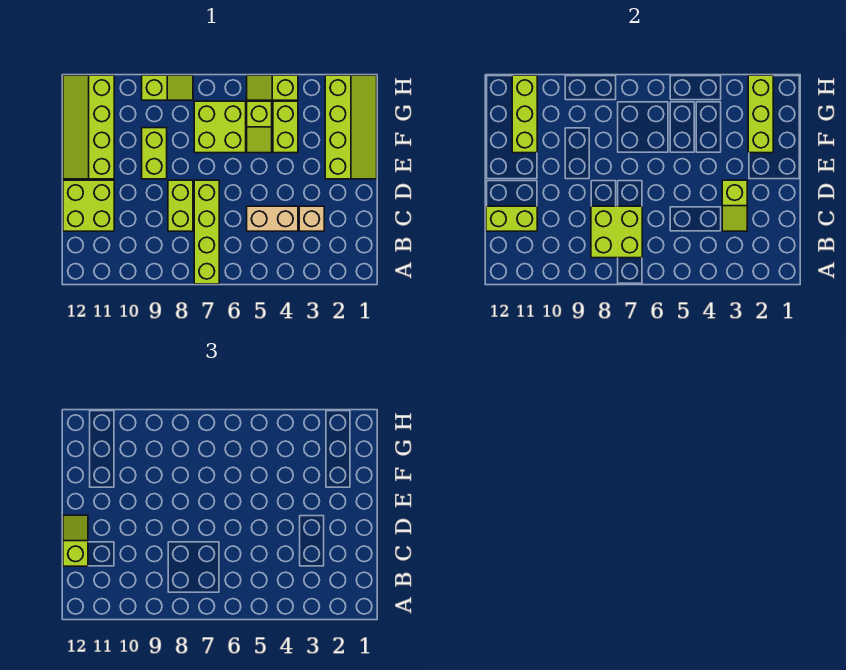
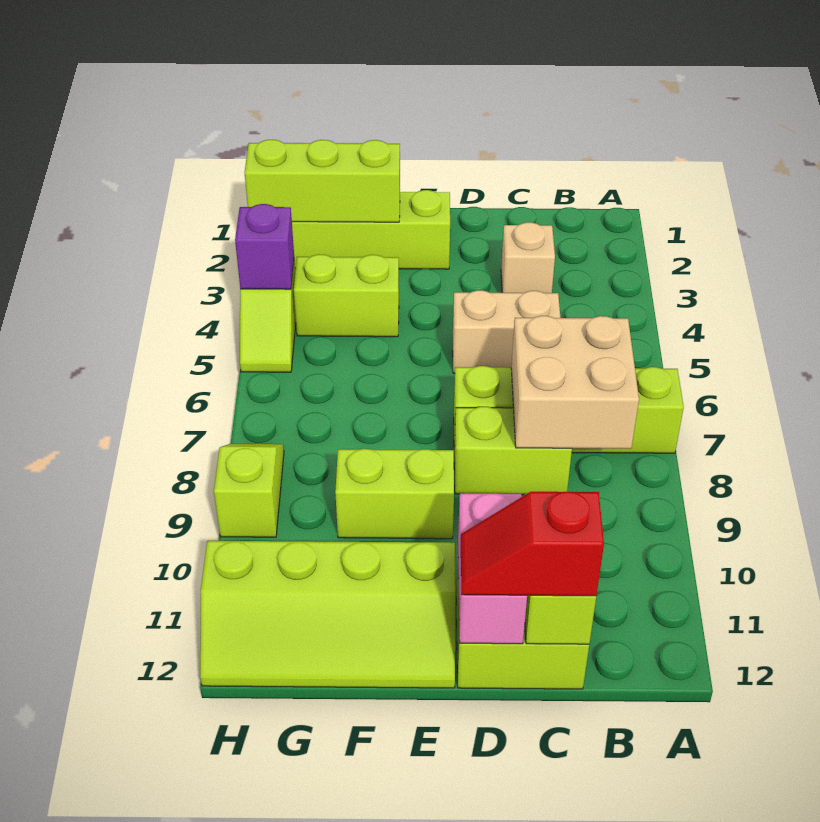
lime brick B7:C8 level 2 -> tan brick B7:C8 level 2
lime slope C3:D3 level 2 top D -> none
tan brick C4:C5 level 1 -> tan brick C5:D5 level 1
lime slope C12:D12 level 3 top C -> red slope C12:D12 level 3 top C
none -> pink brick D11:D12 level 2
lime slope F5:G5 level 1 top G -> none
lime brick F6:G7 level 1 -> none
lime brick F11:H11 level 2 -> none
none -> purple brick H4 level 2

